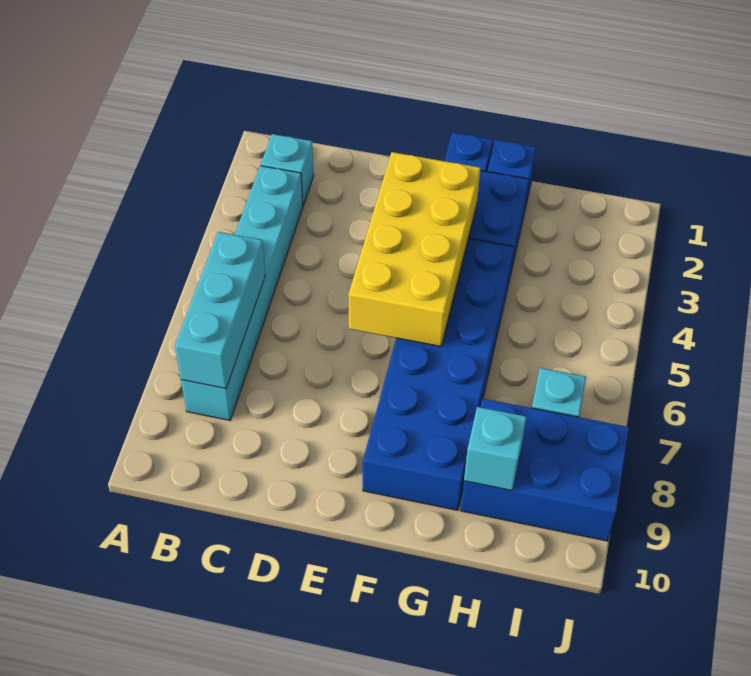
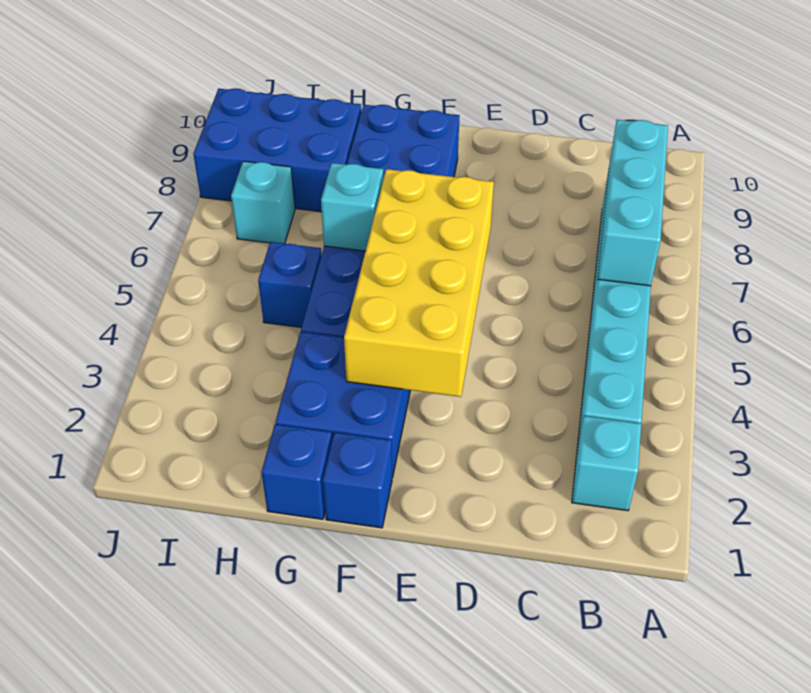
none -> blue brick H5 level 1
cyan brick H9 level 2 -> cyan brick G6 level 2

